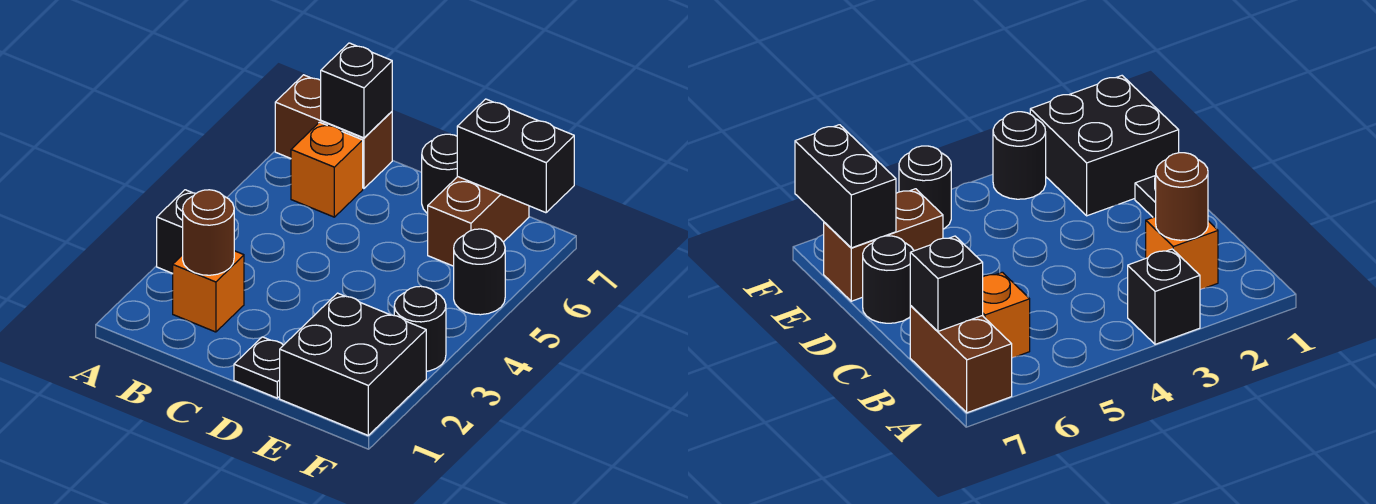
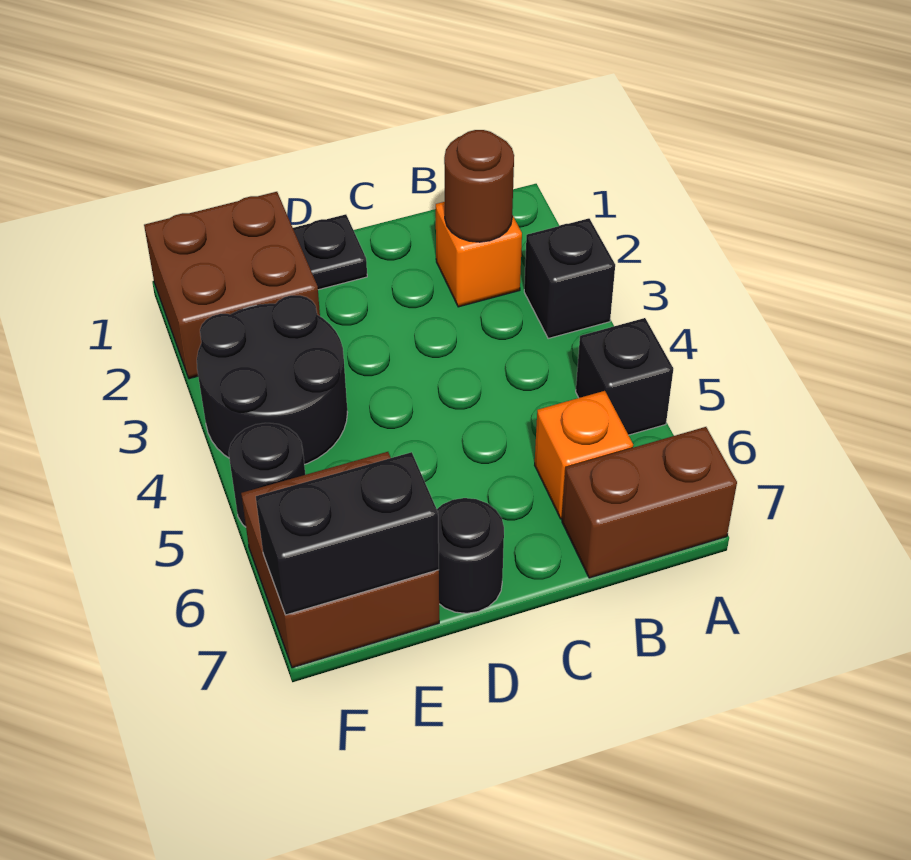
black brick B7 level 2 -> black brick A5 level 1
black brick E1:F2 level 1 -> brown brick E1:F2 level 1
brown brick E6:E7 level 1 -> brown brick E6:F7 level 1
black round brick F3 level 1 -> black round brick E3:F4 level 1

